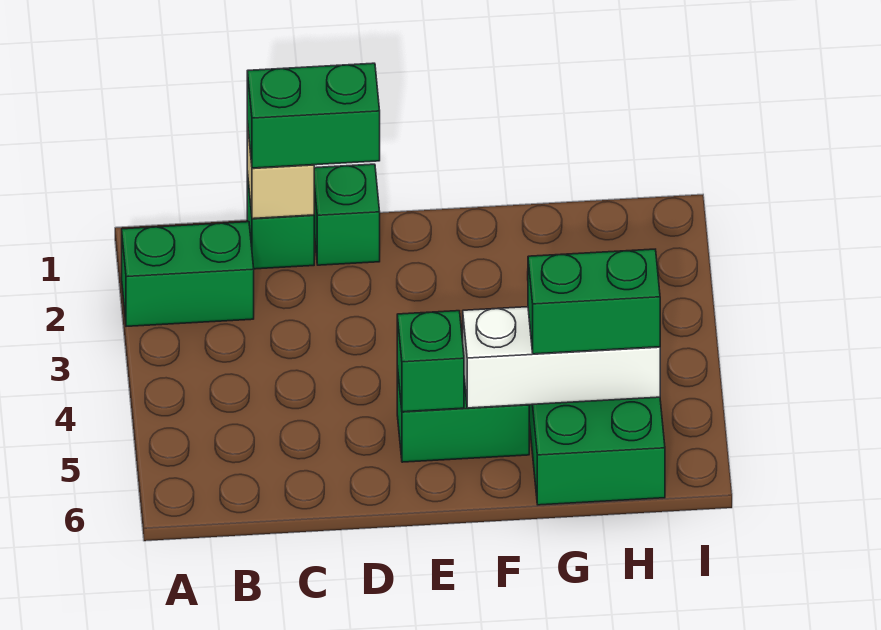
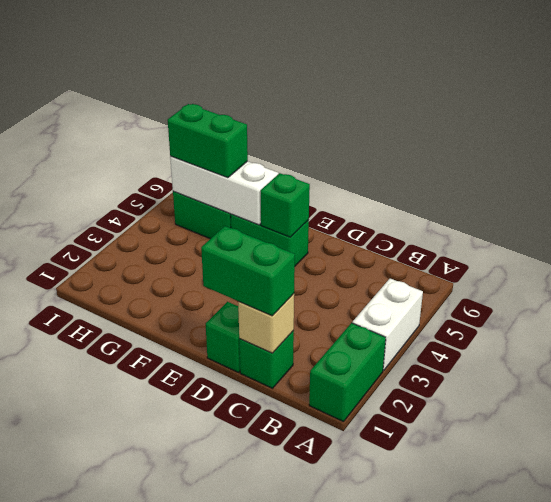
green brick A2:B2 level 1 -> green brick A1:A2 level 1
none -> white brick A3:A4 level 1

